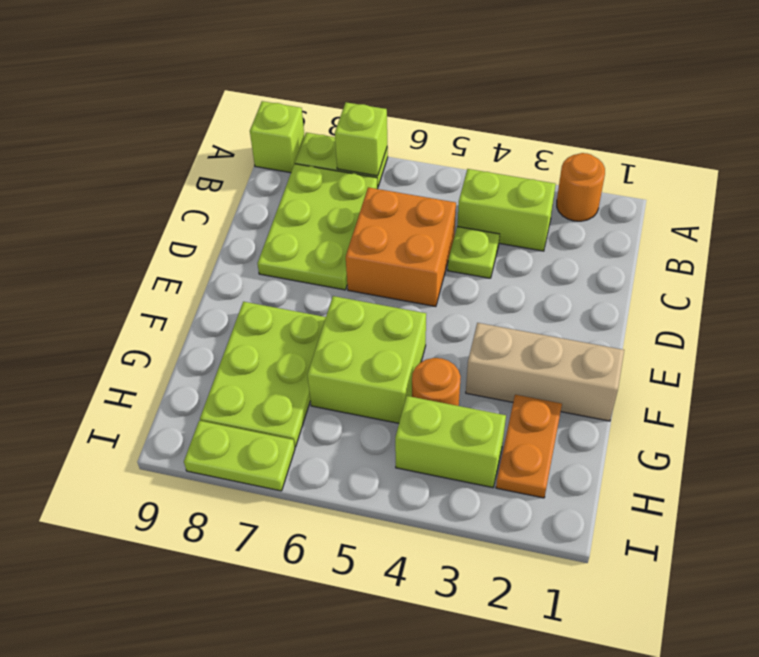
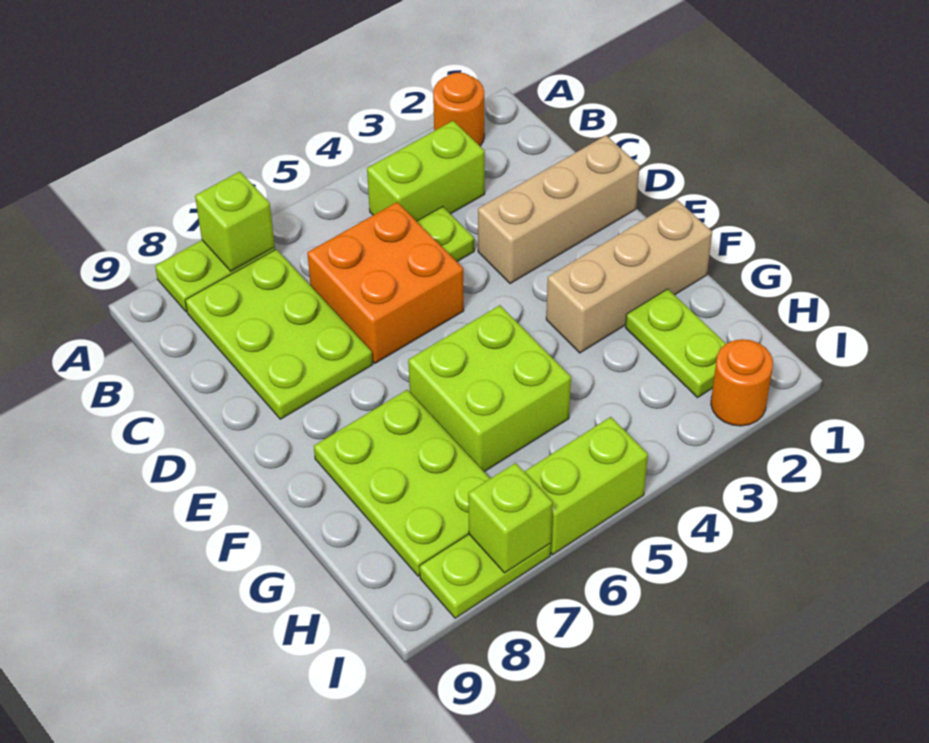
lime brick A9 level 1 -> lime brick I7 level 2
none -> tan brick D1:D3 level 1
orange plate G2:H2 level 1 -> lime plate G2:H2 level 1
orange round brick G4 level 1 -> orange round brick I2 level 1
lime brick H3:H4 level 1 -> lime brick I5:I6 level 1

